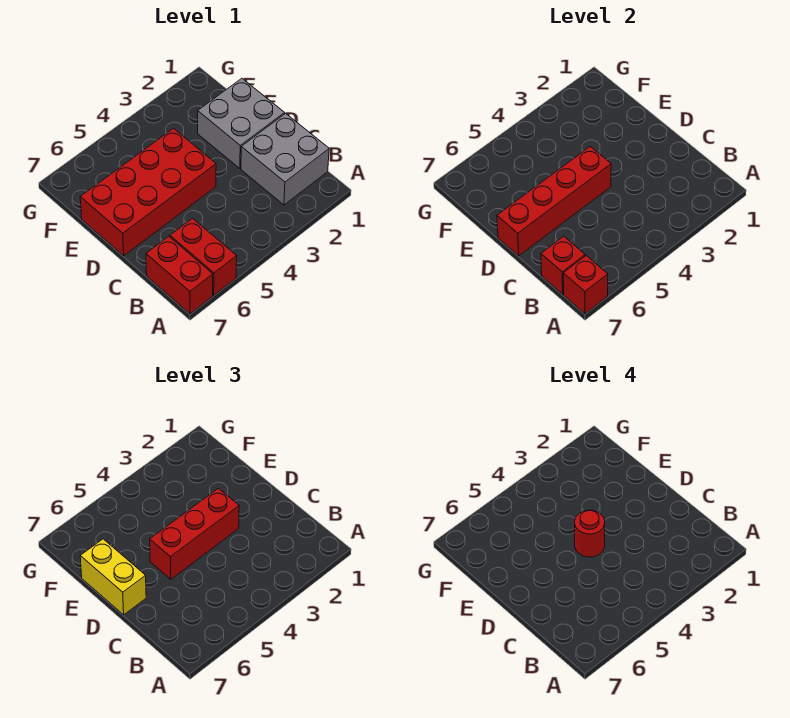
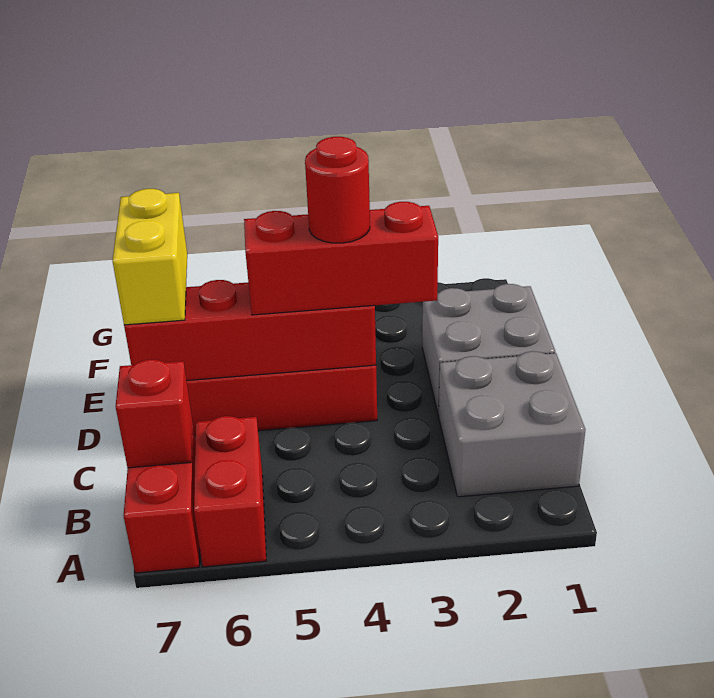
red brick A7 level 2 -> none

